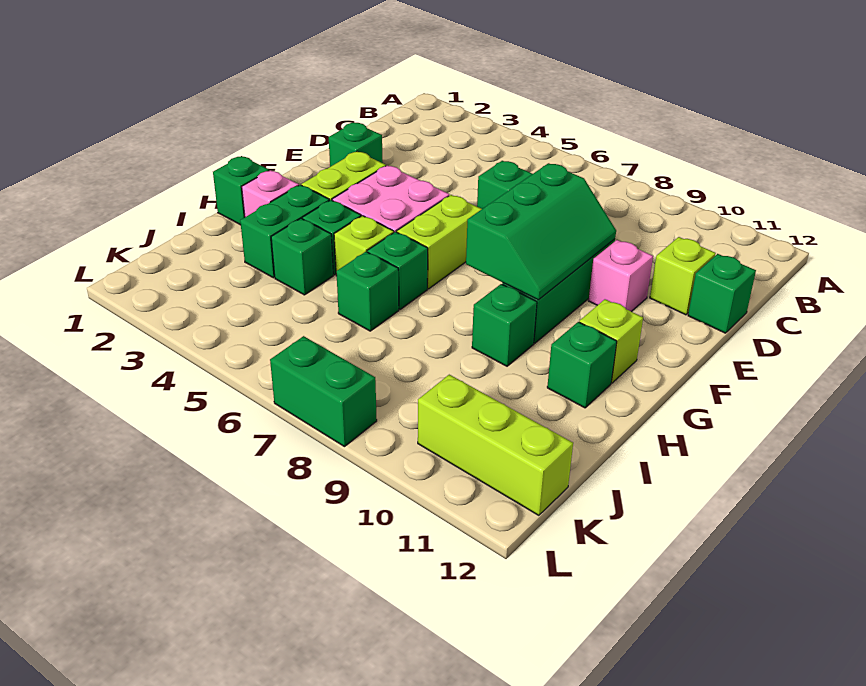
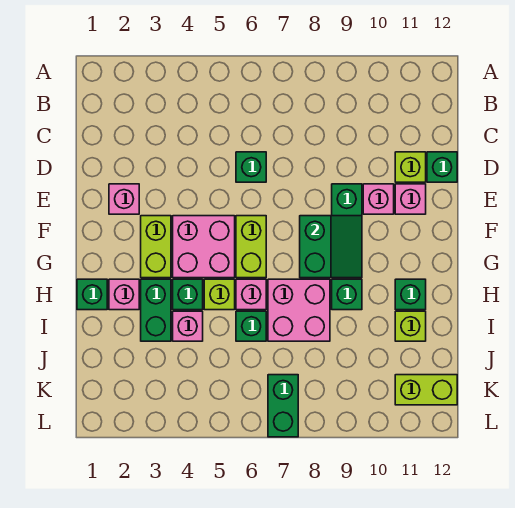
green brick E2 level 1 -> pink brick E2 level 1
green slope E8:G9 level 2 top 8 -> green slope F8:G9 level 2 top 8
none -> pink brick E11 level 1
lime brick G11 level 1 -> lime brick I11 level 1
green brick H6 level 1 -> pink brick H6 level 1
none -> pink brick H7:I8 level 1
green brick I4 level 1 -> pink brick I4 level 1
lime brick K10:K12 level 1 -> lime brick K11:K12 level 1
green brick L7:L8 level 1 -> green brick K7:L7 level 1

